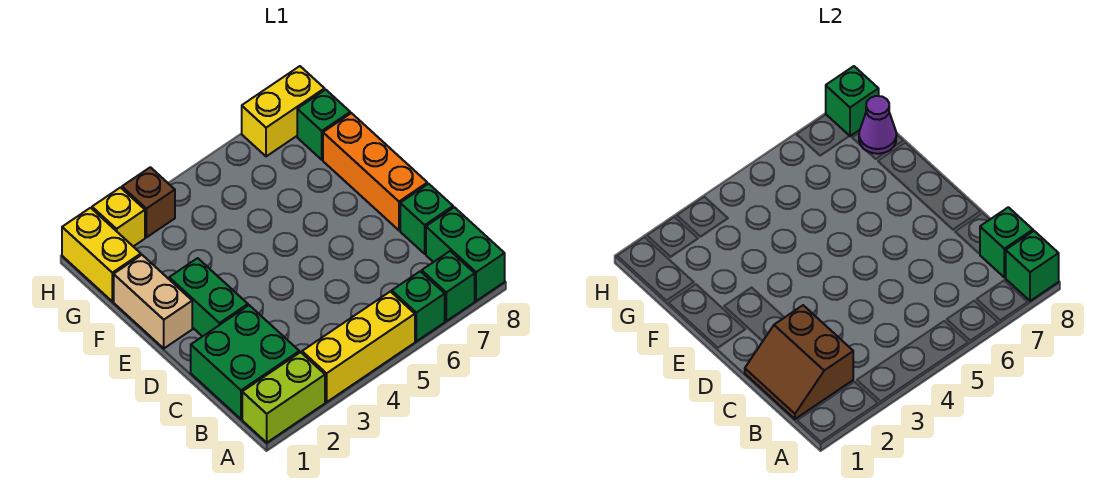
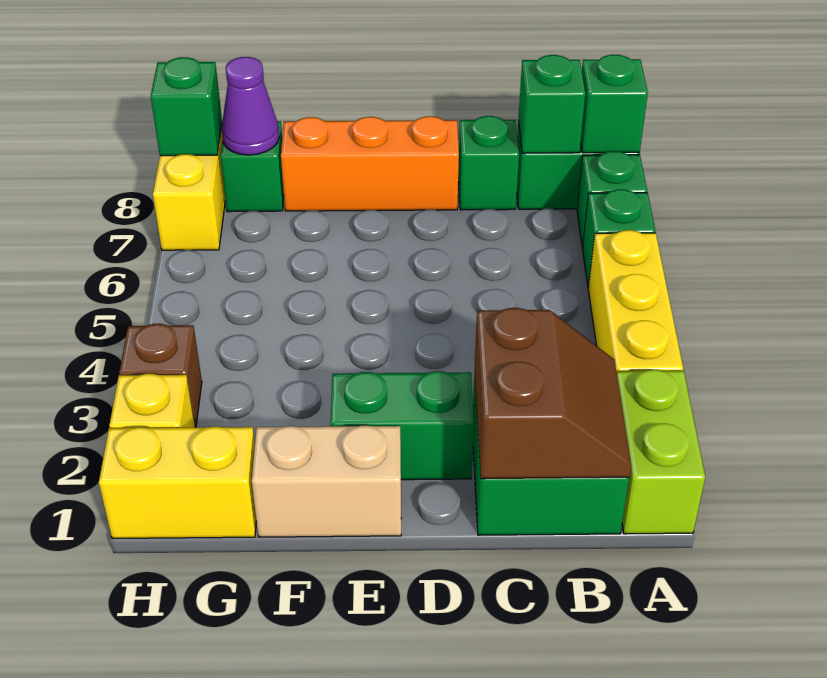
brown slope B1:C2 level 2 top 2 -> brown slope B1:C2 level 2 top C

